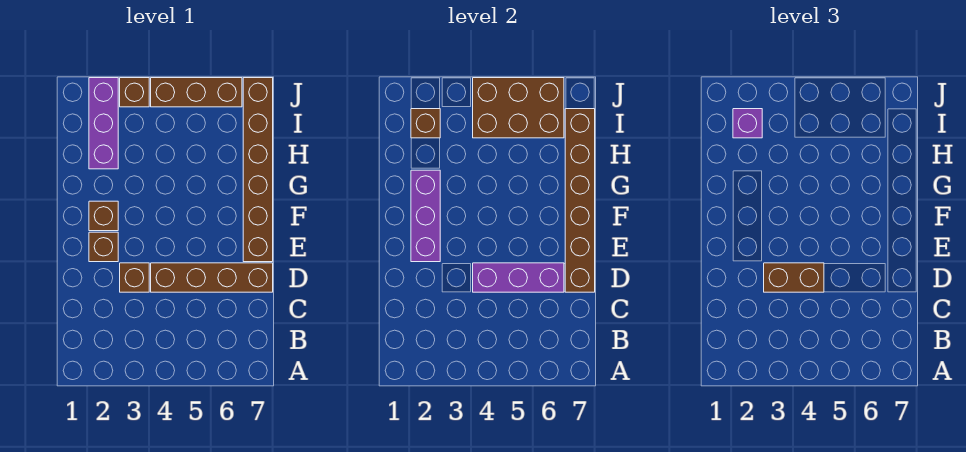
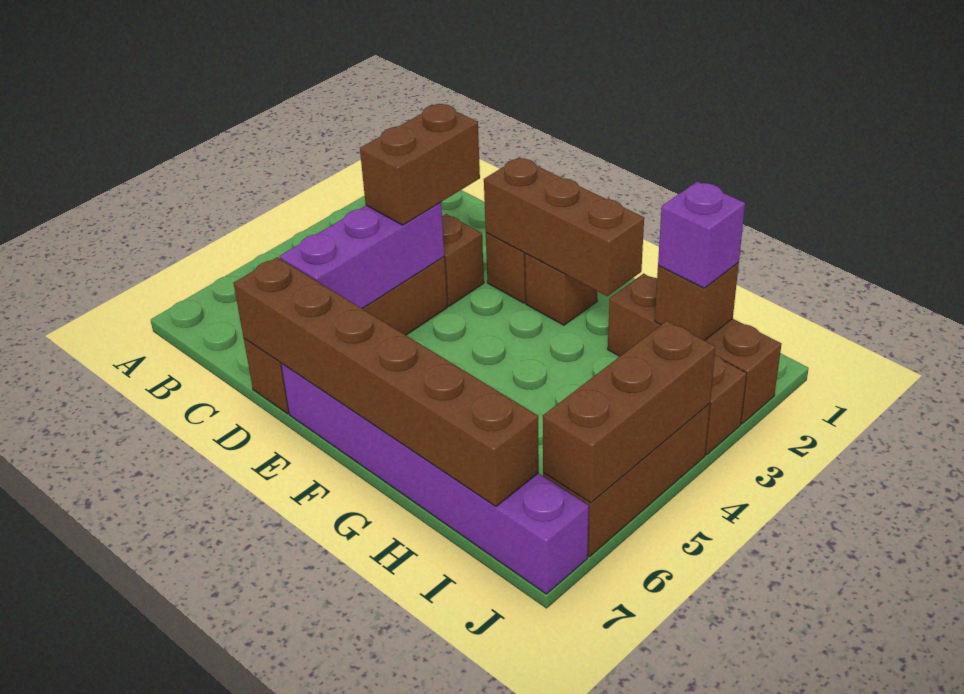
purple brick E2:G2 level 2 -> brown brick E2:G2 level 2
brown brick E7:J7 level 1 -> purple brick E7:J7 level 1
purple brick H2:J2 level 1 -> brown brick H2:J2 level 1
brown brick I4:J6 level 2 -> brown brick J4:J6 level 2

